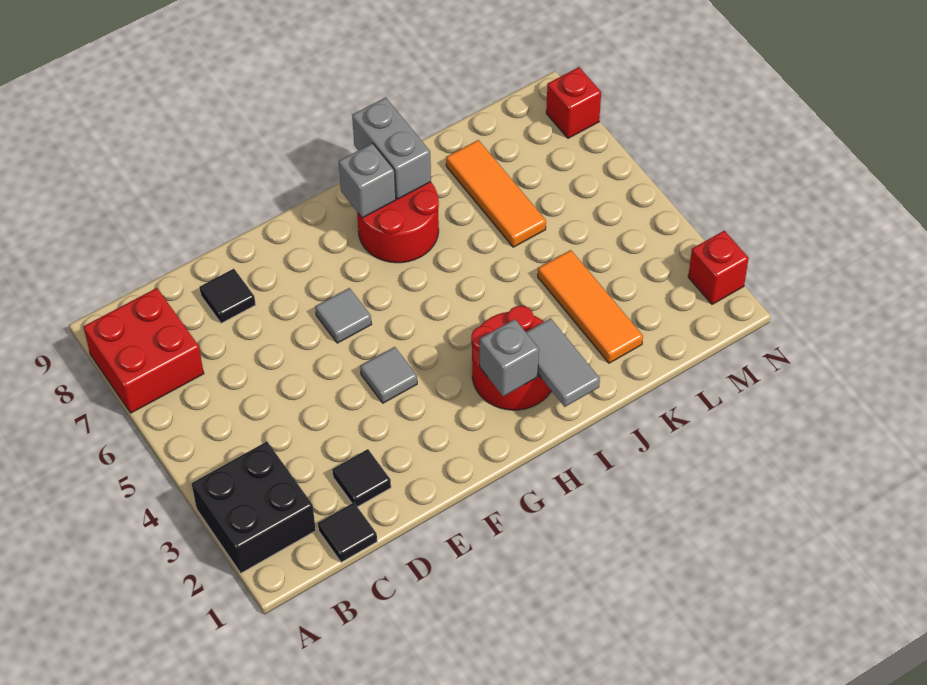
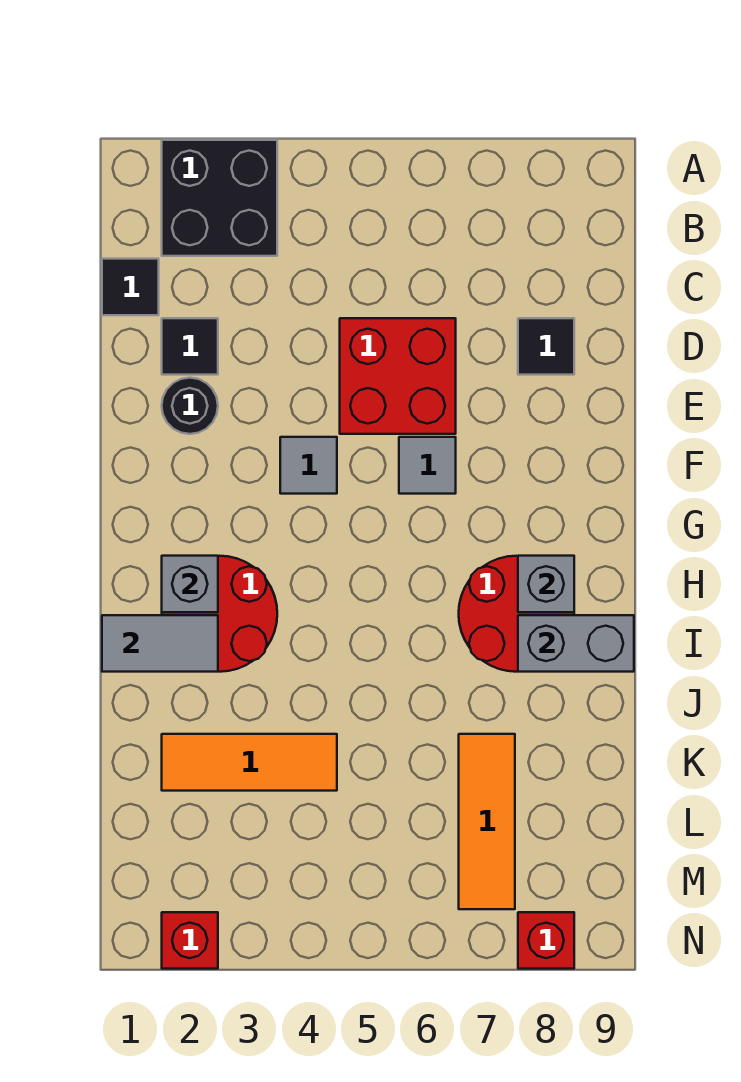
red brick A7:B8 level 1 -> red brick D5:E6 level 1
none -> black round brick E2 level 1
orange tile K6:K8 level 1 -> orange tile K7:M7 level 1

